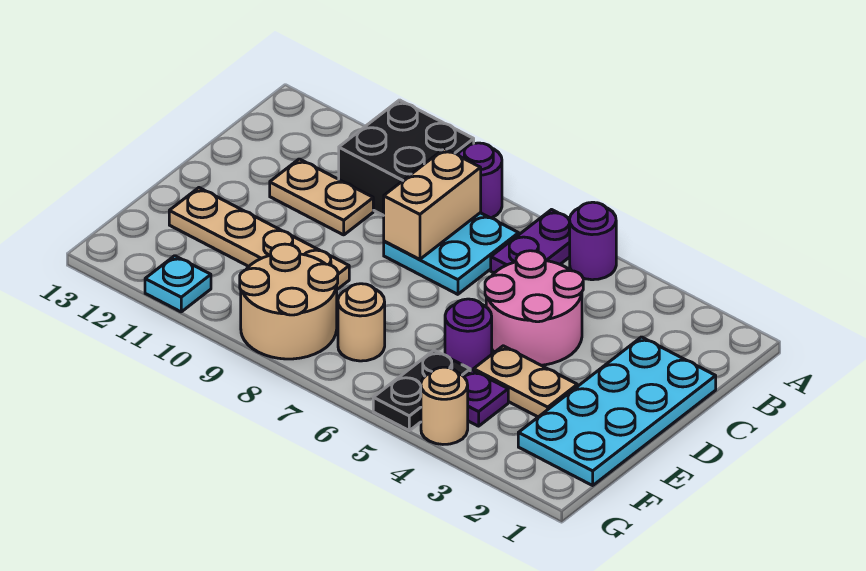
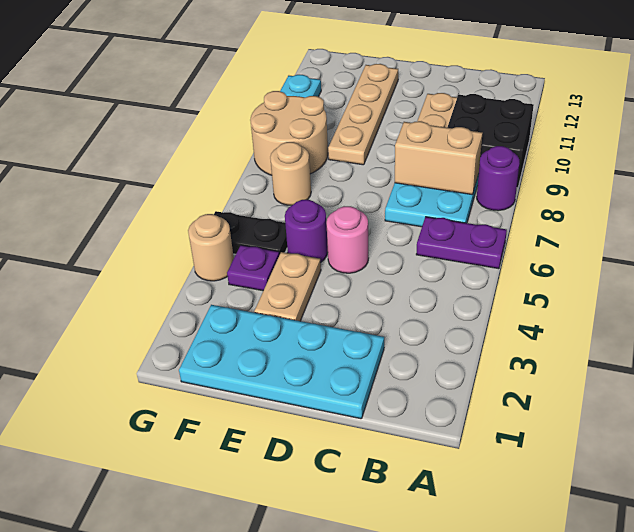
purple round brick A5 level 1 -> none
pink round brick C4:D5 level 1 -> pink round brick D5 level 1

